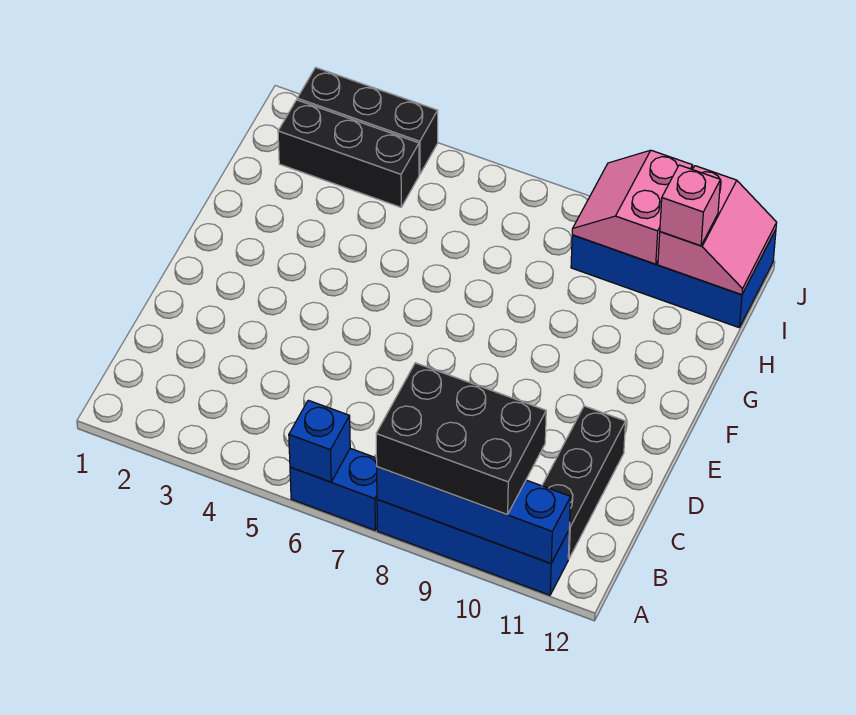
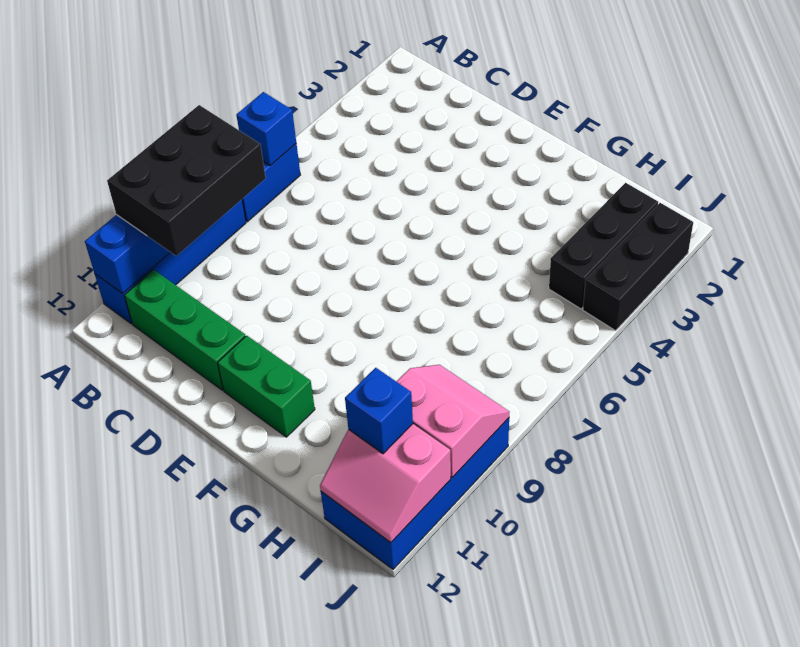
black brick B11:D11 level 1 -> green brick B11:D11 level 1
none -> green brick E11:F11 level 1
pink brick I11 level 3 -> blue brick I11 level 3

